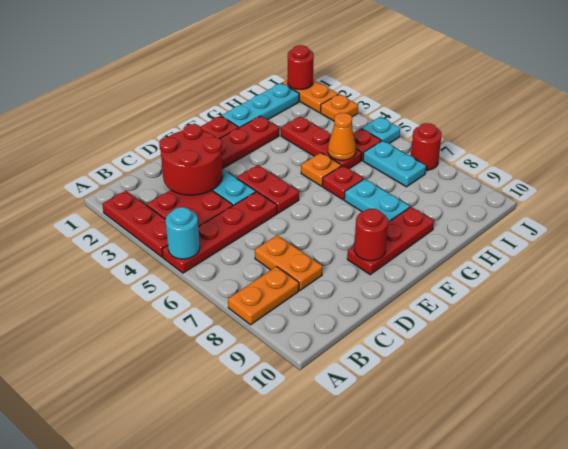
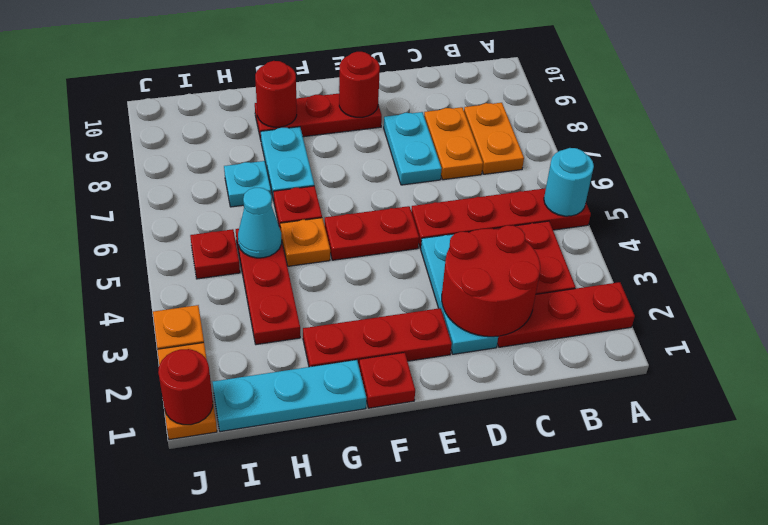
red plate A2:A4 level 1 -> red plate A2:C2 level 1
orange plate A8:B8 level 1 -> orange plate B7:B8 level 1
red plate E4:E5 level 1 -> red plate E5:F5 level 1
orange cone H5 level 2 -> cyan cone H5 level 2
cyan plate I6:I7 level 1 -> cyan plate D7:D8 level 1
cyan plate J5 level 1 -> cyan plate H7 level 1
red round brick J7 level 1 -> red round brick G9 level 2

